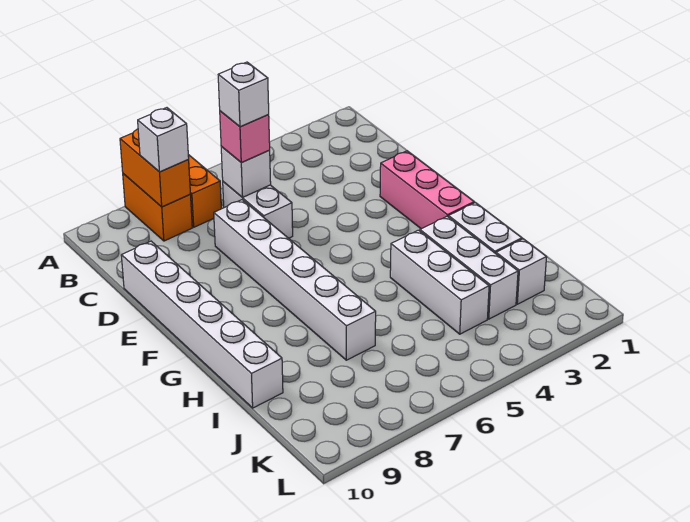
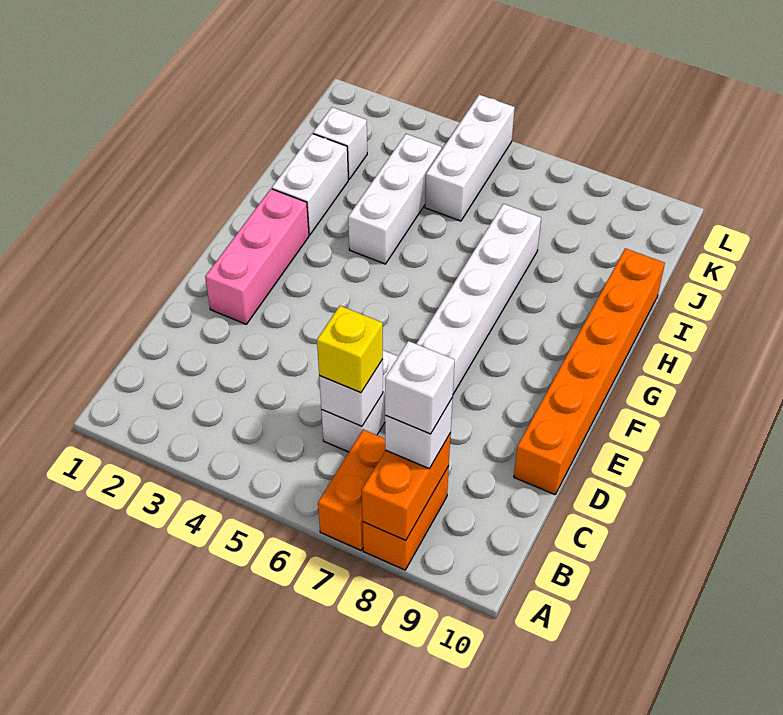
pink brick C6 level 3 -> yellow brick C6 level 3
white brick C6 level 4 -> white brick B8 level 4
white brick D10:I10 level 1 -> orange brick D10:I10 level 1
white brick H3:J3 level 1 -> white brick J5:L5 level 1

